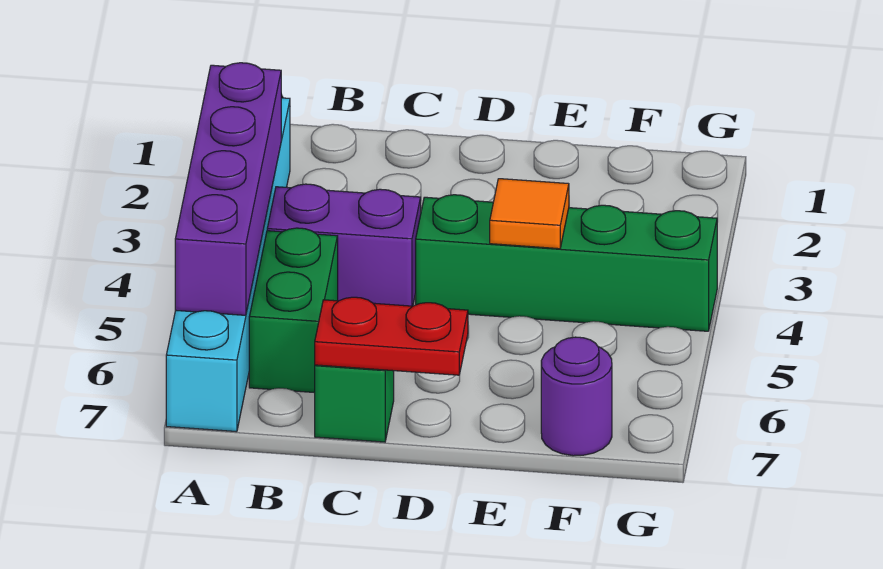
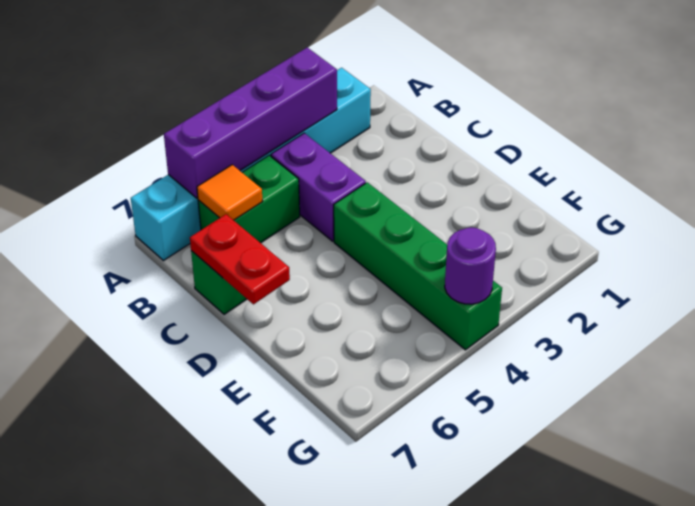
orange tile E4 level 2 -> orange tile B6 level 2
purple round brick F7 level 1 -> purple round brick G4 level 2

